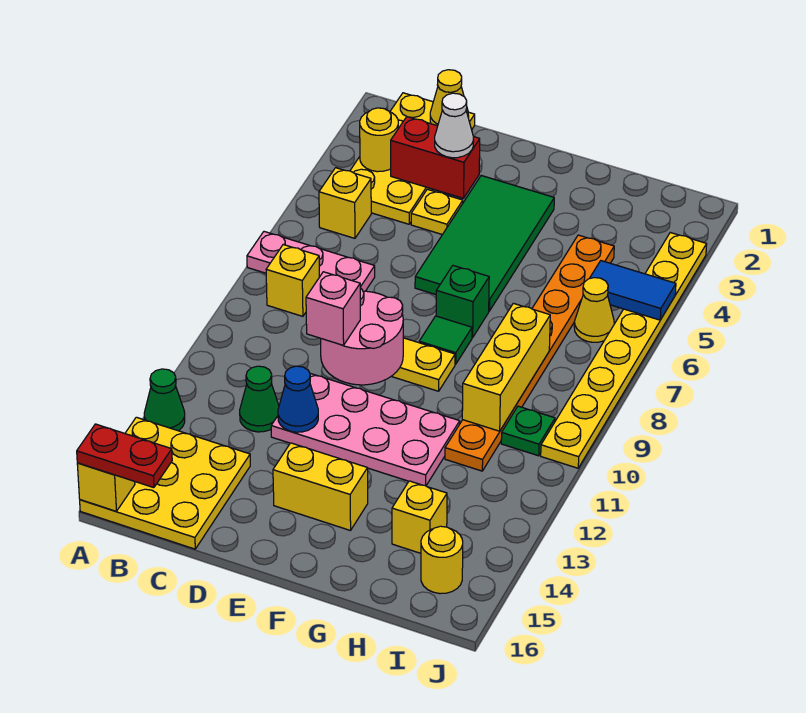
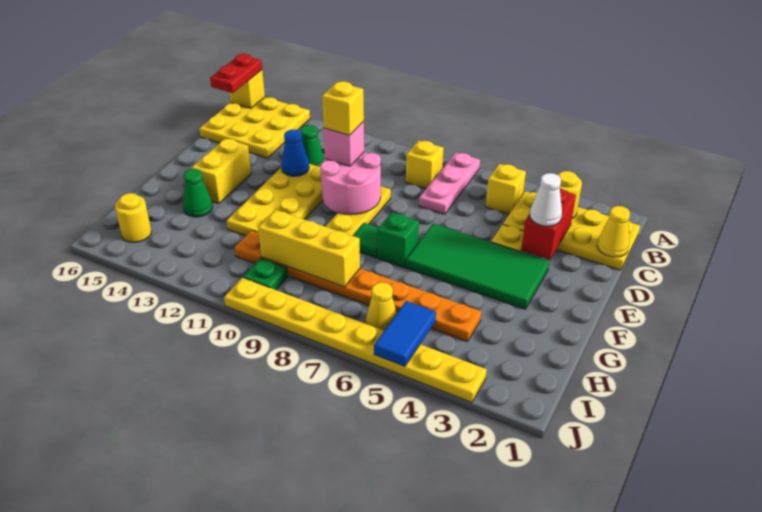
green cone A13 level 1 -> green cone G14 level 1
pink plate D11:G12 level 1 -> yellow plate D11:G12 level 1
yellow brick H14 level 1 -> yellow brick D10 level 4

